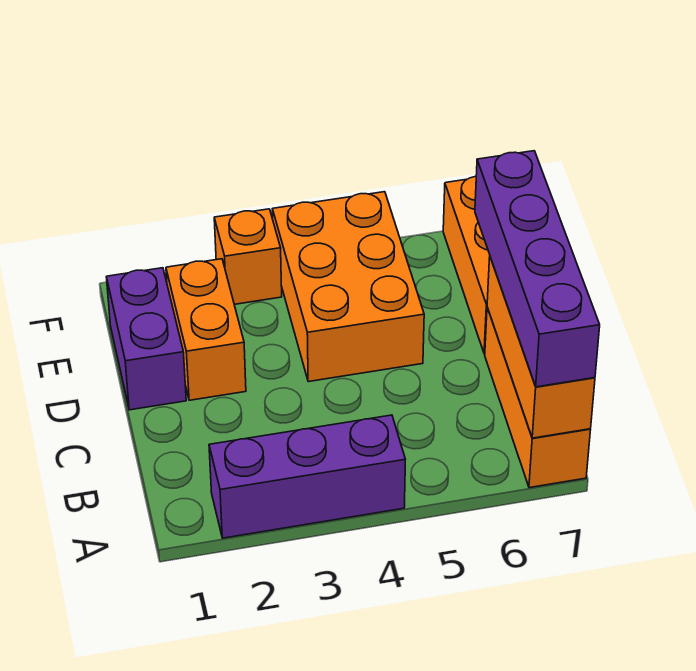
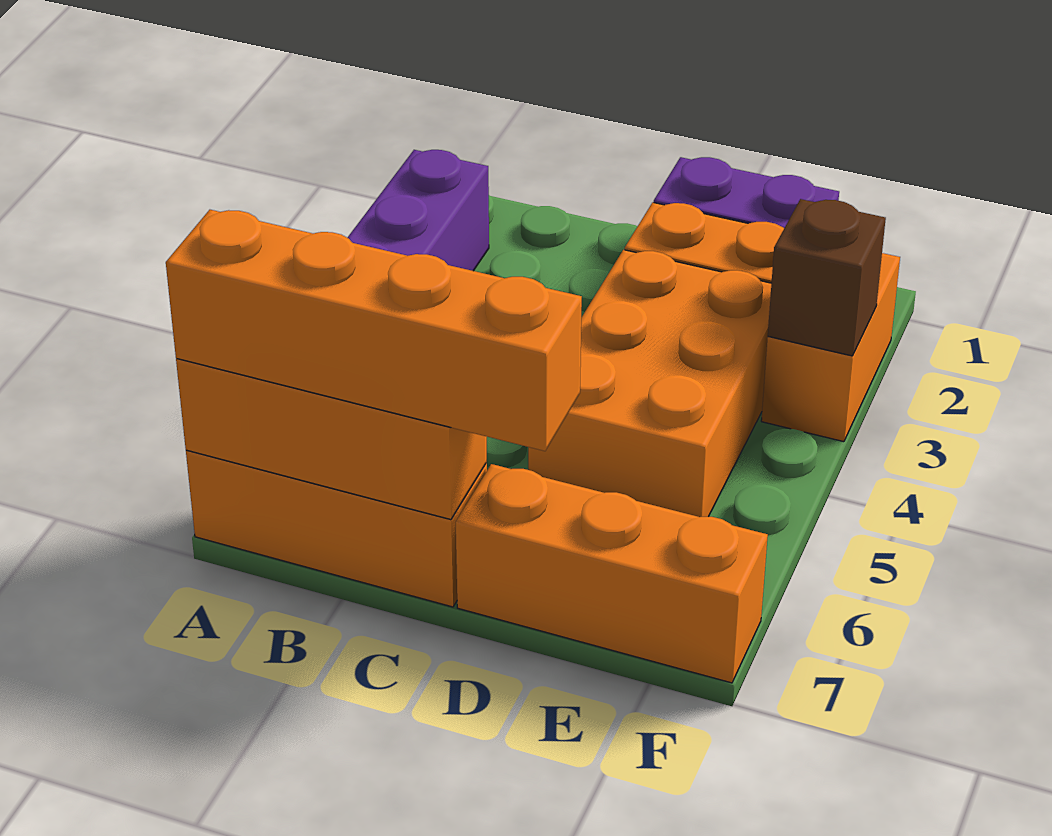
purple brick A7:D7 level 3 -> orange brick A7:D7 level 3
orange brick D4:F5 level 1 -> orange brick D3:E5 level 1
orange brick F3 level 1 -> orange brick F2:F3 level 1
none -> brown brick F3 level 2

